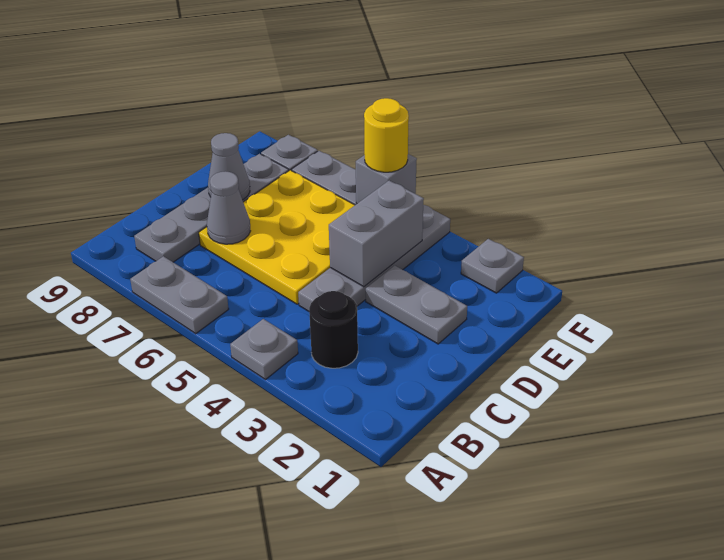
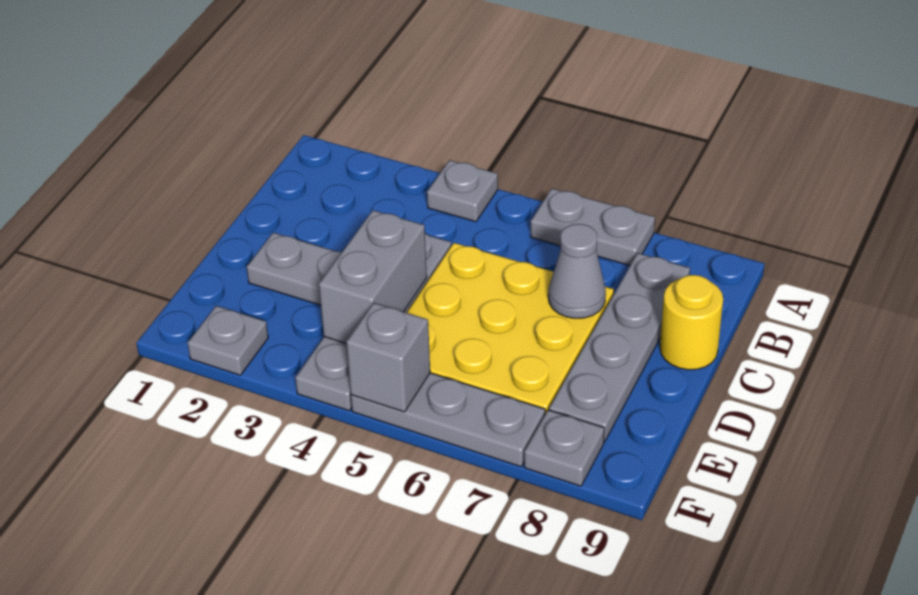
black round brick B3 level 1 -> none
grey cone D8 level 2 -> none
yellow round brick F5 level 3 -> yellow round brick C9 level 1

